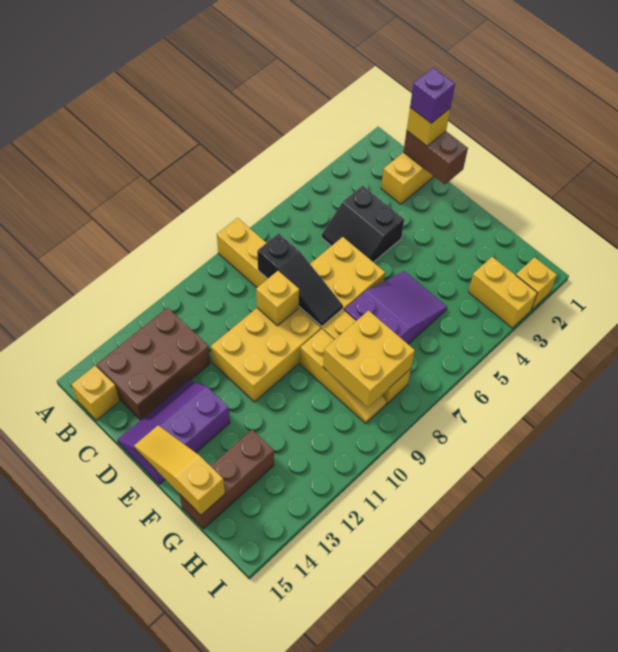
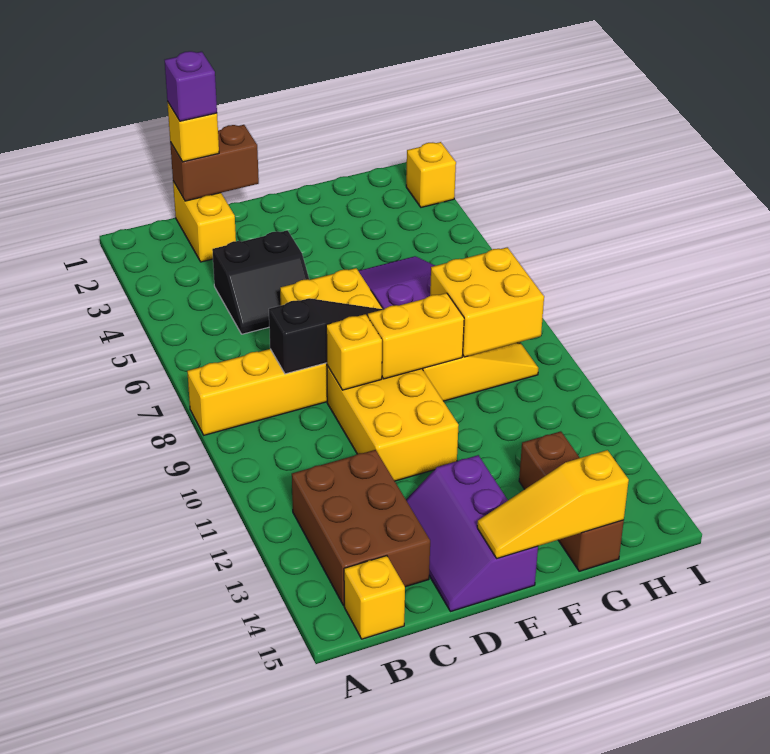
yellow brick H3:I3 level 1 -> yellow brick E9:F9 level 2

